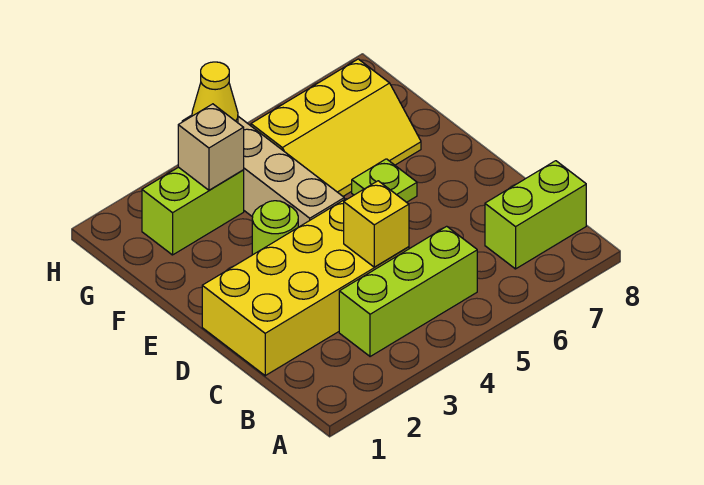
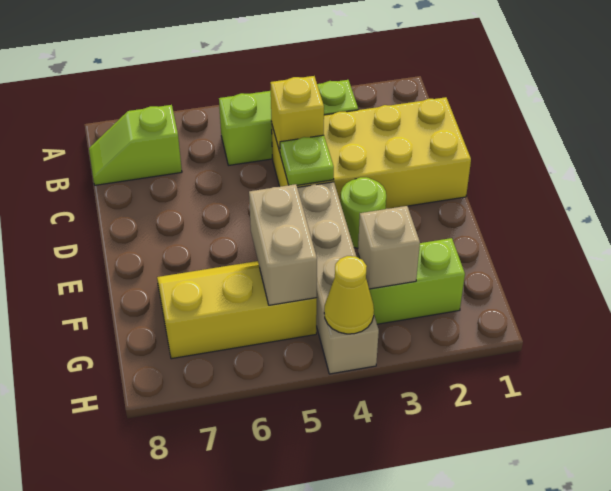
lime brick B7:B8 level 1 -> lime slope B7:B8 level 1 top 7
lime plate E6 level 1 -> lime plate D4 level 2
none -> tan brick F5:G5 level 2

